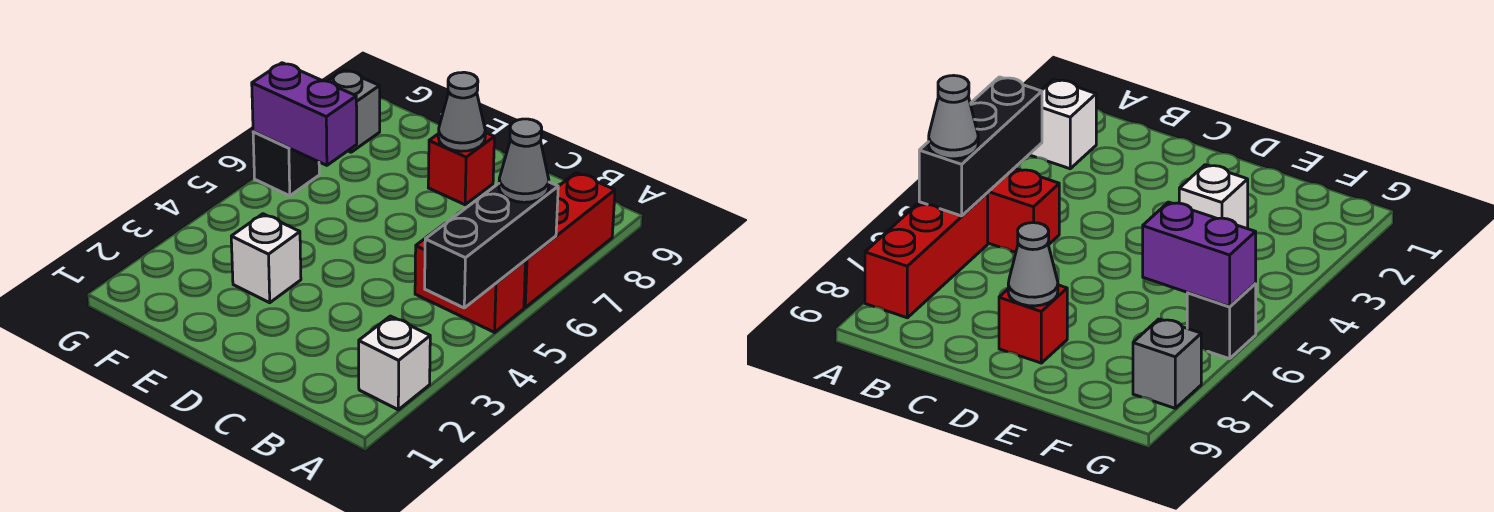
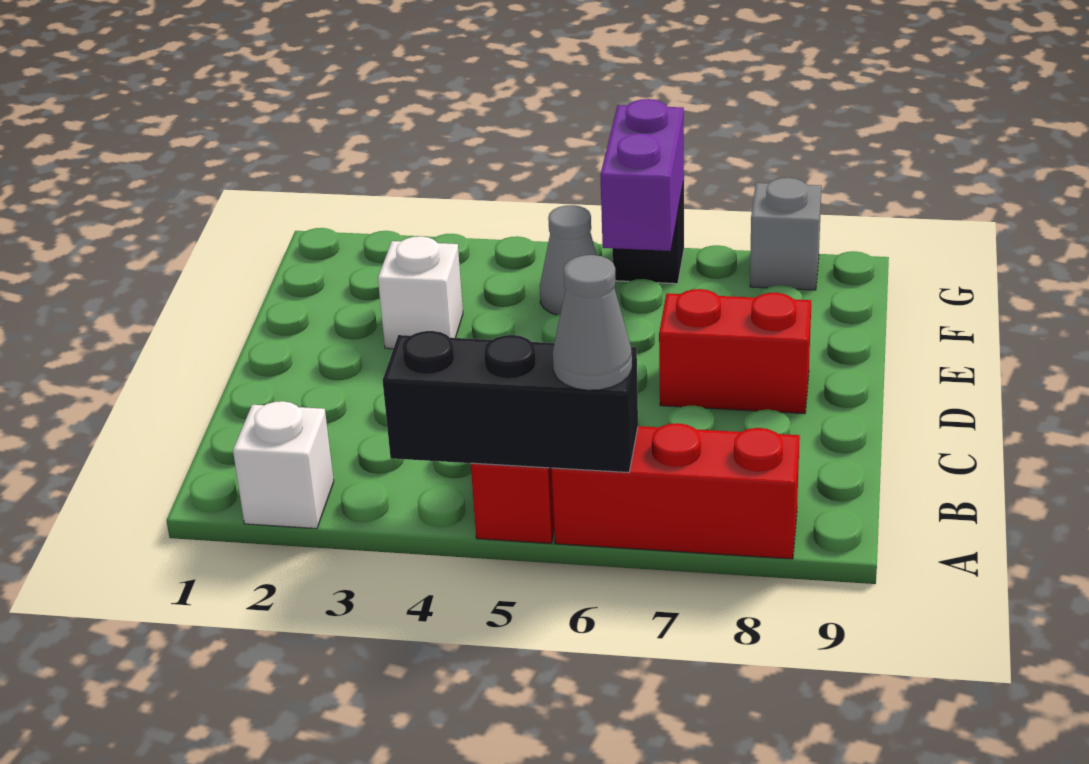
red brick D8 level 1 -> red brick D7:D8 level 1
grey cone D8 level 2 -> grey cone F5 level 1

